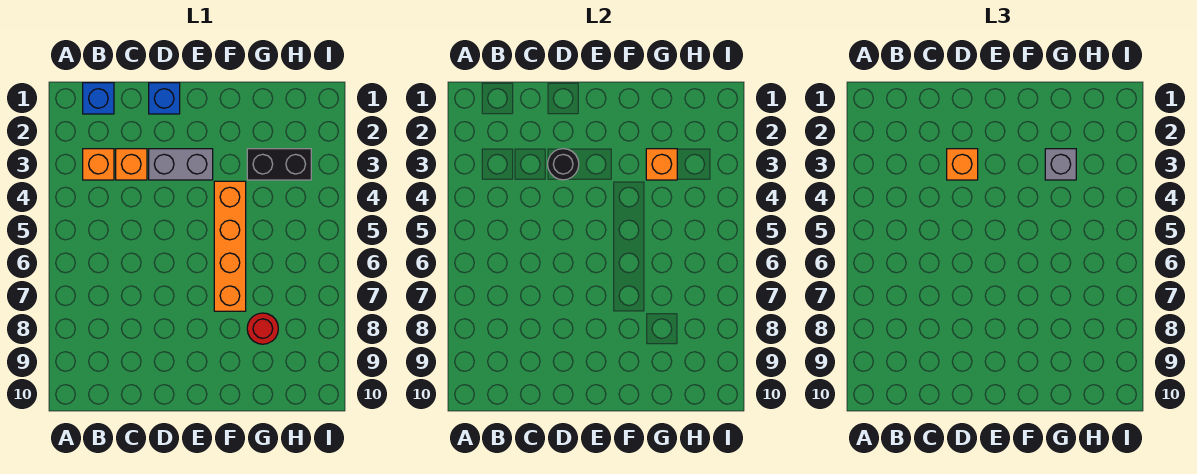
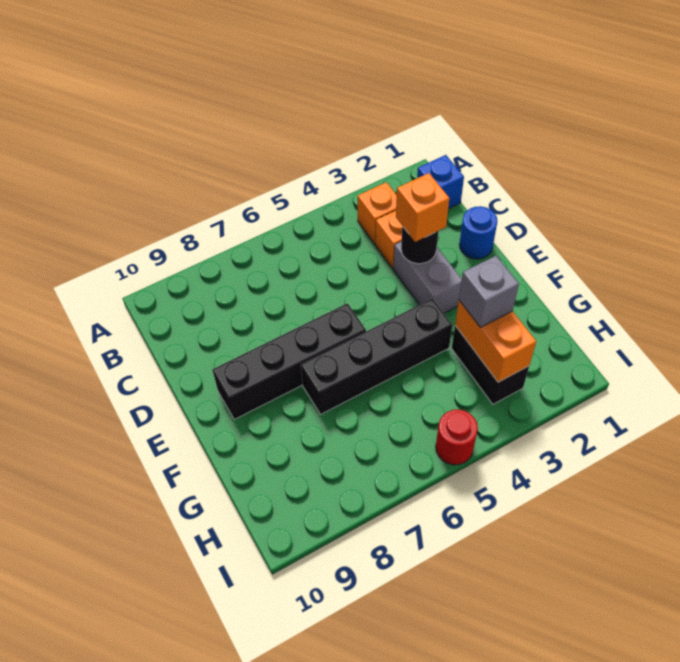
blue brick D1 level 1 -> blue round brick D1 level 1
none -> black brick E6:E9 level 1
orange brick F4:F7 level 1 -> black brick F4:F7 level 1
orange brick G3 level 2 -> orange brick G3:H3 level 2
red round brick G8 level 1 -> red round brick I5 level 1

